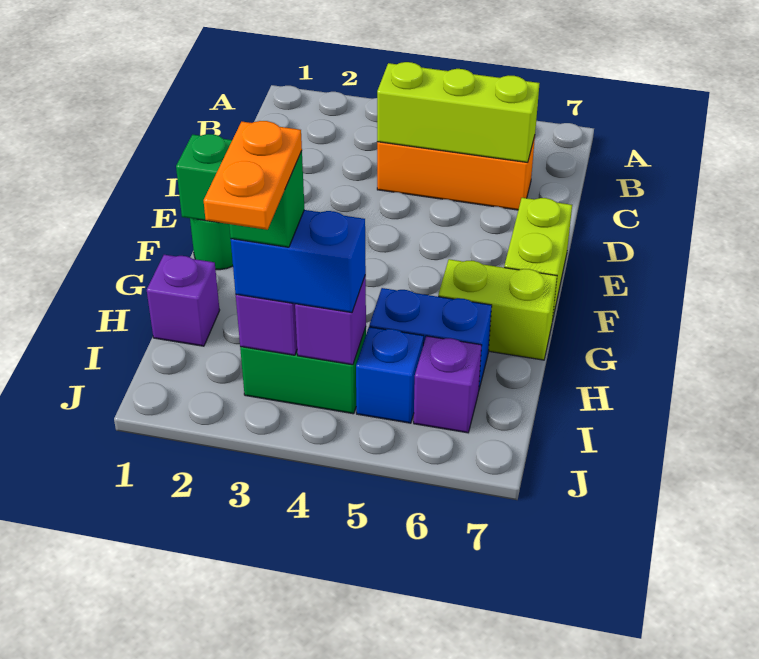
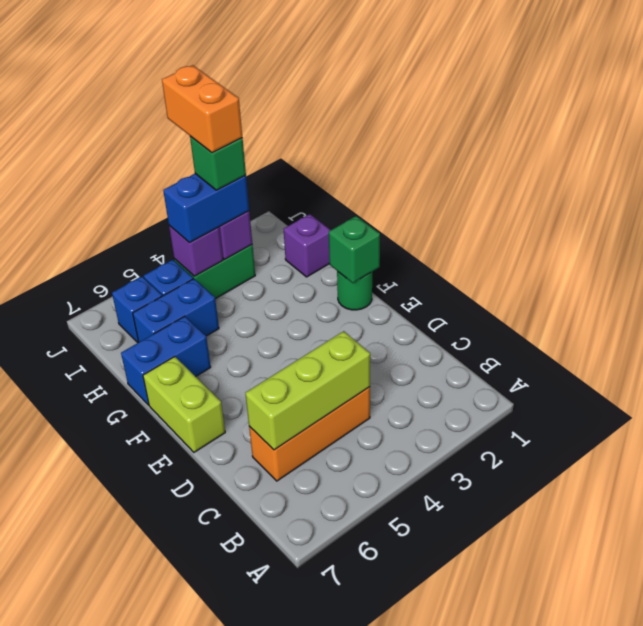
lime brick G6:G7 level 1 -> blue brick G6:G7 level 1
orange plate I3:J3 level 5 -> orange brick I3:J3 level 5
purple brick I6 level 1 -> blue brick I6 level 1

